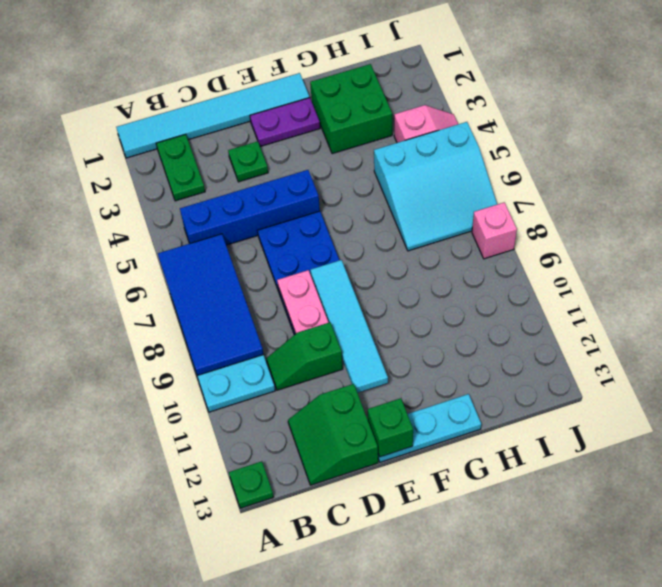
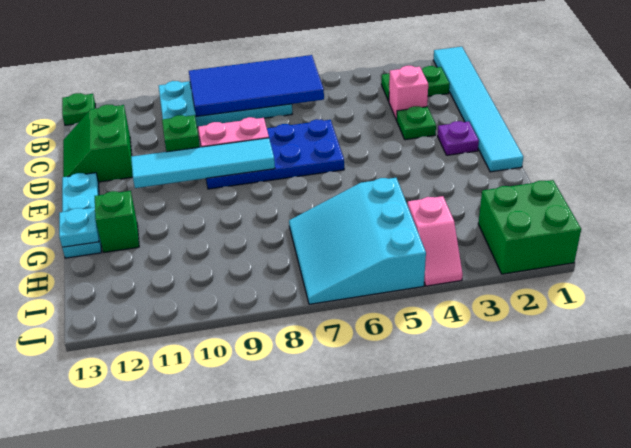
blue brick B5:E5 level 1 -> none
green slope C12:D13 level 1 top D -> green slope C12:D13 level 1 top 12
purple plate E2:F2 level 1 -> purple plate E2 level 1
green brick E13 level 2 -> green brick G12 level 1
green brick G2:H3 level 1 -> green brick I1:J2 level 1
none -> cyan plate G13 level 2
pink brick J8 level 1 -> pink brick C3 level 1

